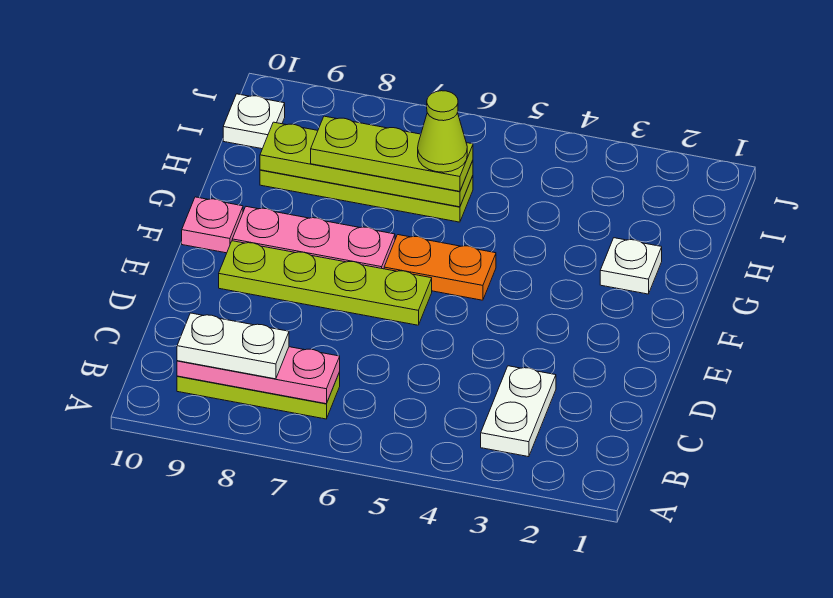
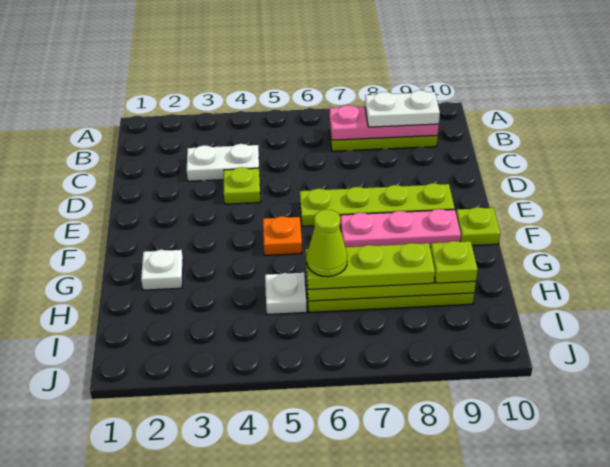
white plate B3:C3 level 1 -> white plate C3:C4 level 1
none -> lime plate D4 level 1
orange plate F5:F6 level 1 -> orange plate F5 level 1
pink plate F10 level 1 -> lime plate F10 level 1
none -> lime plate H9 level 3
white plate I10 level 1 -> white plate H5 level 1

